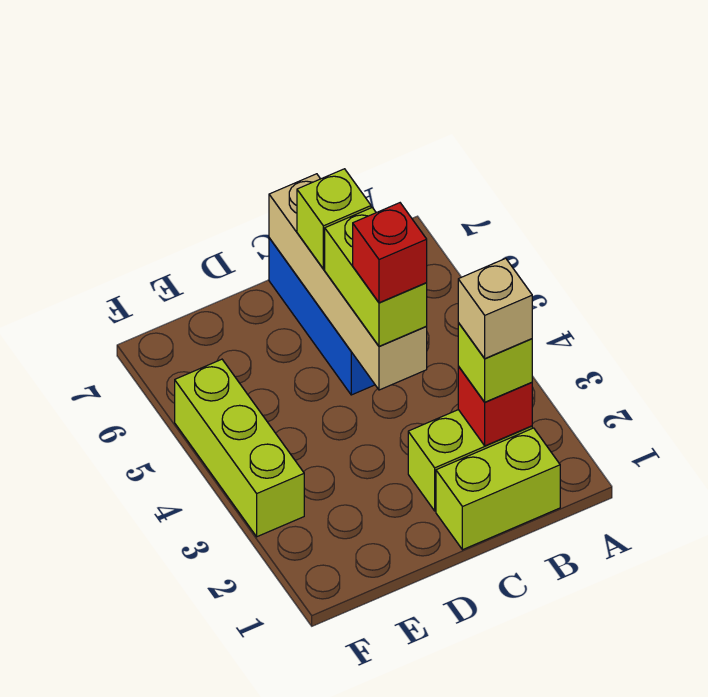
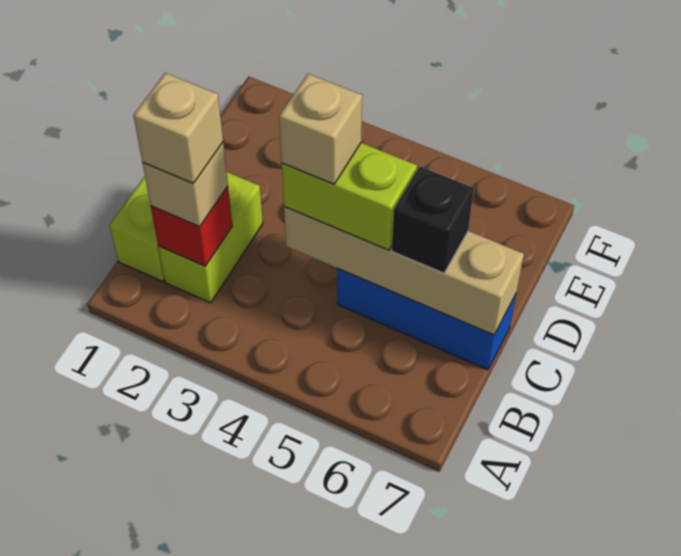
lime brick B2 level 3 -> tan brick B2 level 3
red brick C4 level 4 -> tan brick C4 level 4
lime brick C6 level 3 -> black brick C6 level 3
lime brick F3:F5 level 1 -> none

